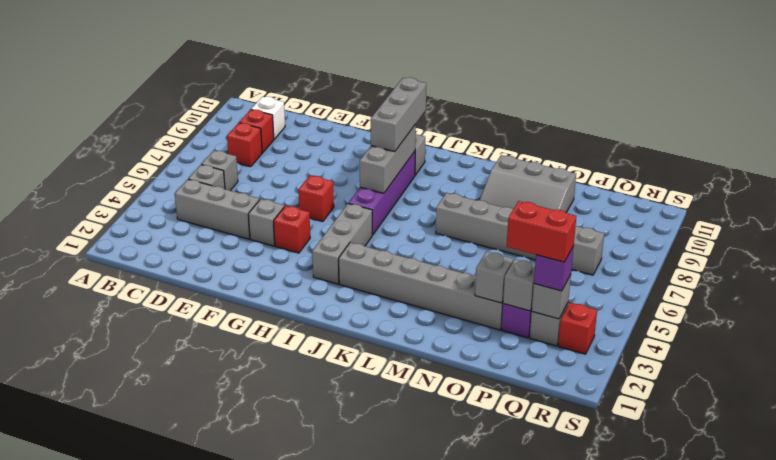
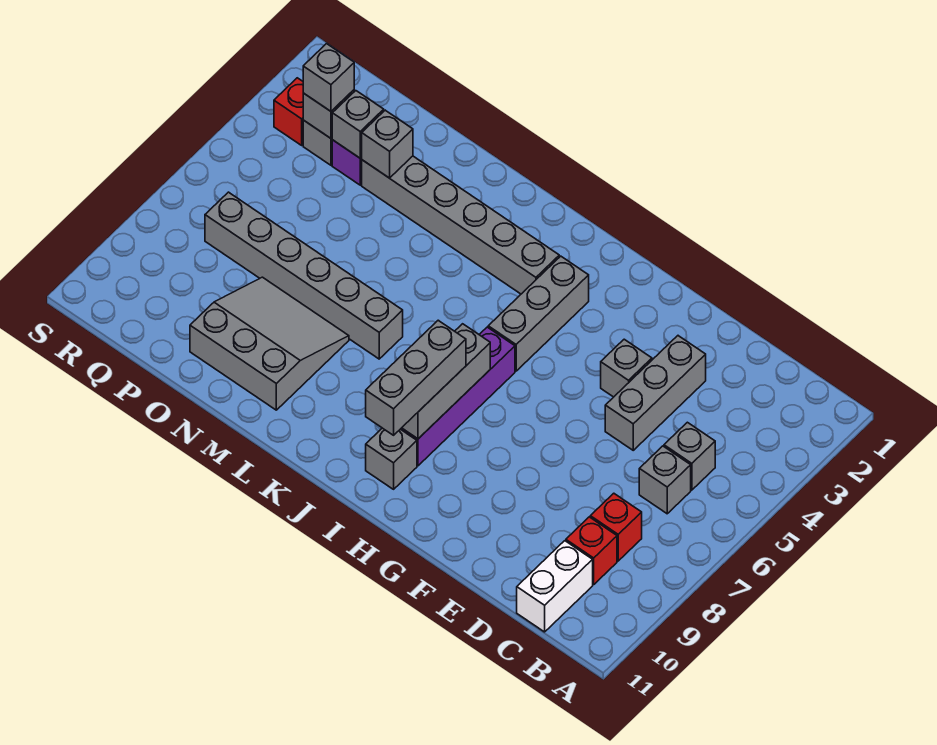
grey brick C4:E4 level 1 -> grey brick E3:E5 level 1
white brick C10 level 1 -> white brick C10:C11 level 1
red brick G4 level 1 -> none
red brick G6 level 1 -> none
red brick P3:Q3 level 4 -> none
purple brick Q3 level 3 -> grey brick Q3 level 3

